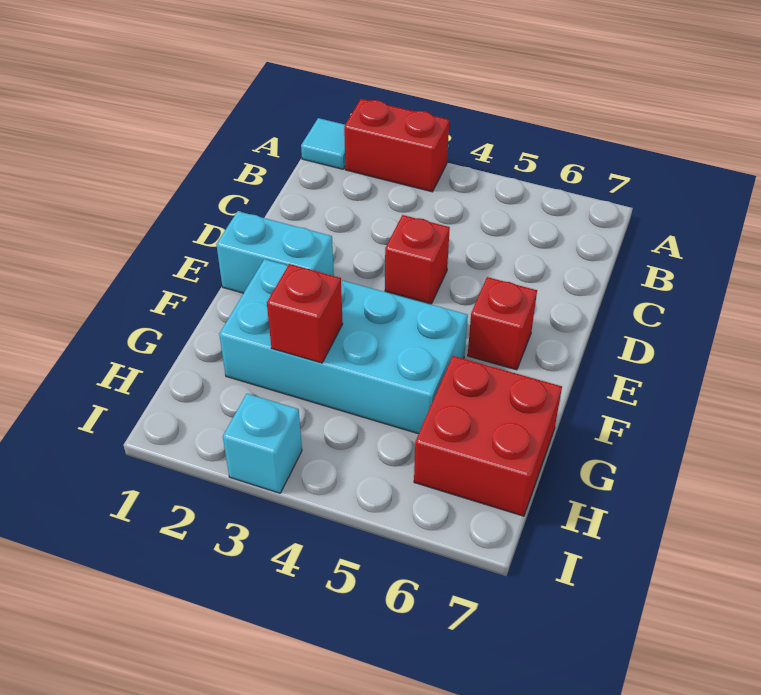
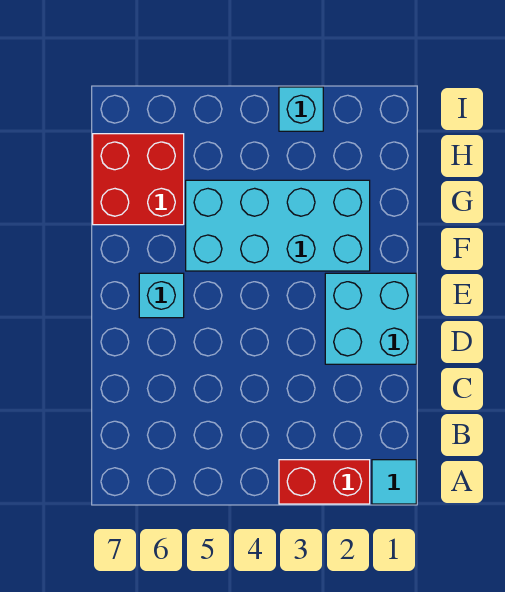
red brick D4 level 1 -> none
cyan brick E1:E2 level 1 -> cyan brick D1:E2 level 1
red brick E6 level 1 -> cyan brick E6 level 1
red brick G3 level 2 -> none

